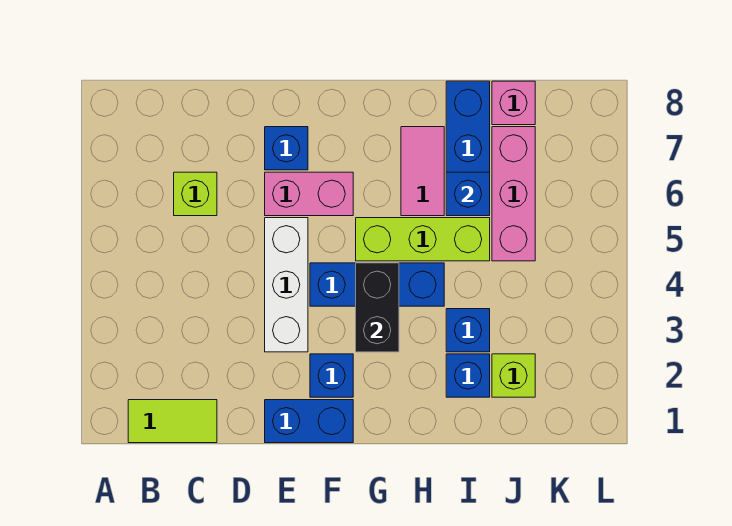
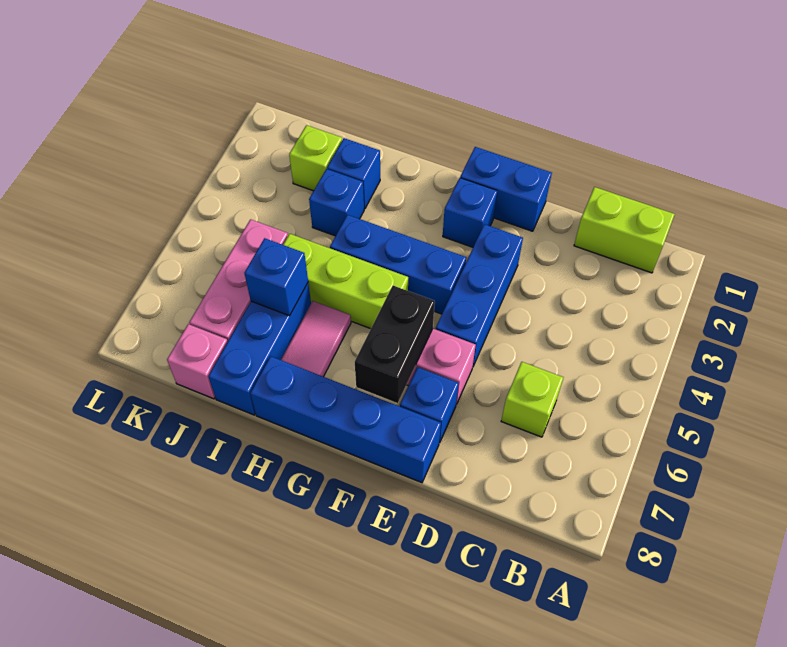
lime tile B1:C1 level 1 -> lime brick B1:C1 level 1
white brick E3:E5 level 1 -> blue brick E3:E5 level 1
none -> blue brick E8:H8 level 1
black brick G3:G4 level 2 -> black brick F6:F7 level 2

